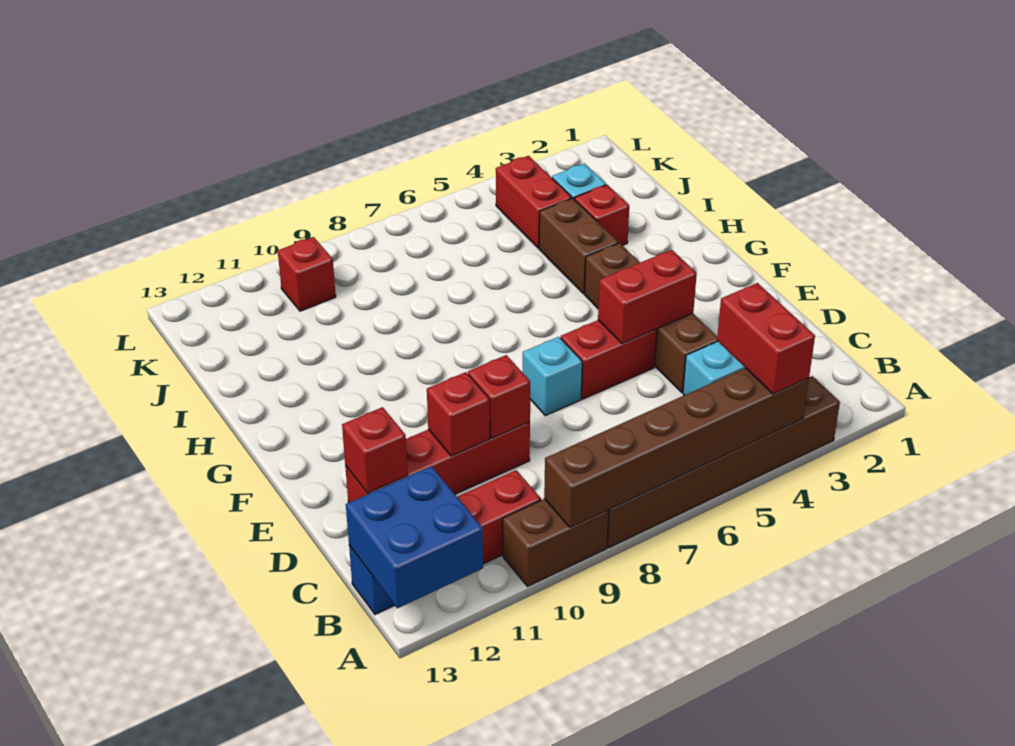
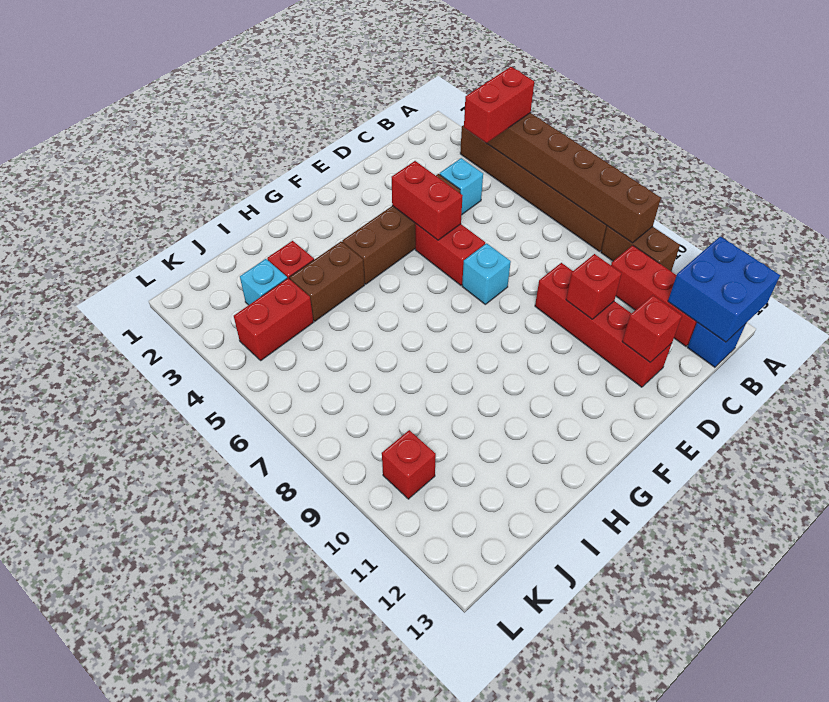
red brick D9 level 2 -> none

